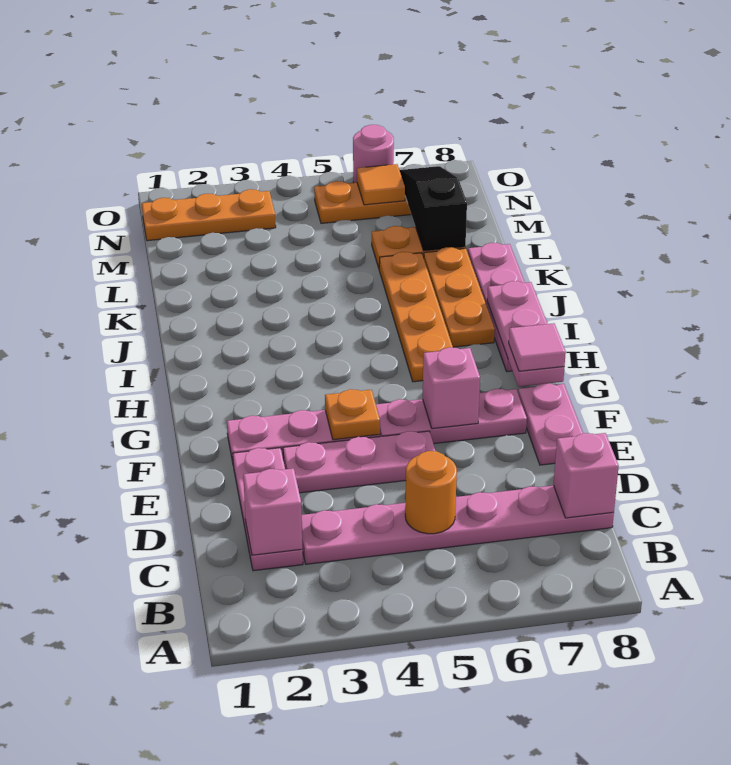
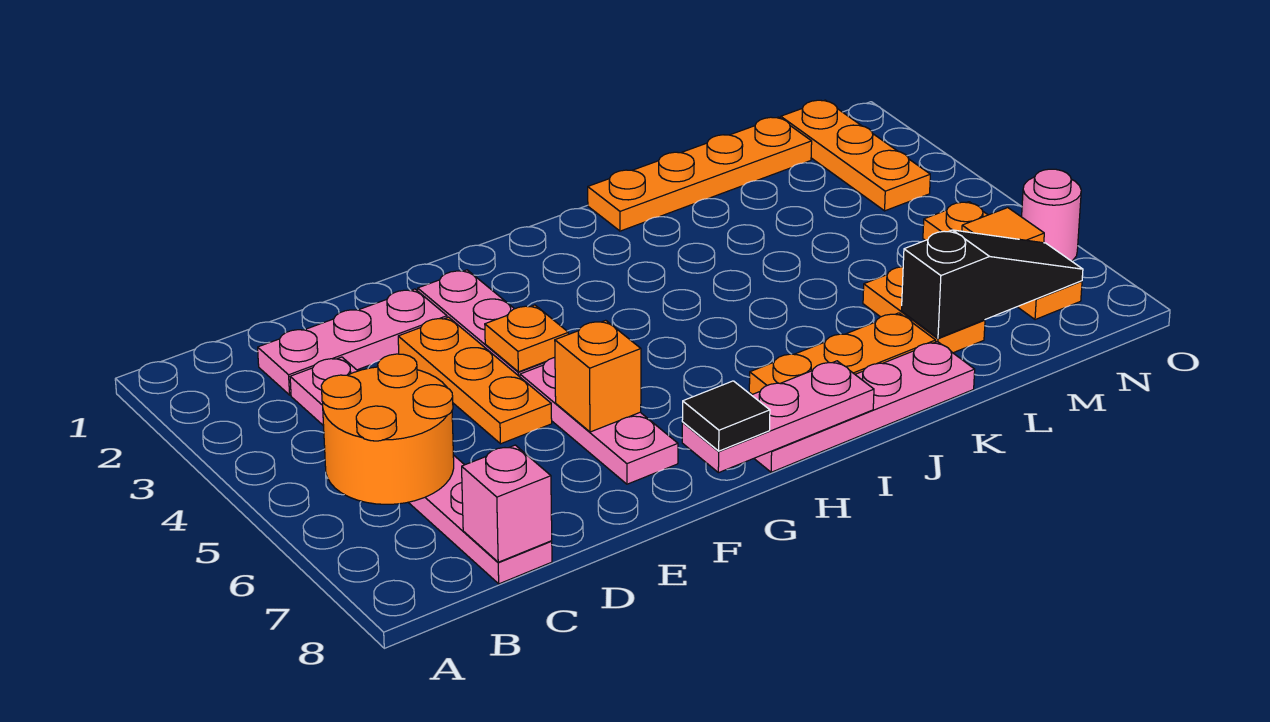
pink brick C2 level 2 -> none
orange round brick C5 level 2 -> orange round brick B5:C6 level 2
pink plate E3:E5 level 1 -> orange plate E3:E5 level 1
pink plate E8:F8 level 1 -> none
pink brick F6 level 2 -> orange brick F6 level 2
pink tile G8 level 3 -> black tile G8 level 3
orange plate H6:K6 level 1 -> orange plate J1:M1 level 1

